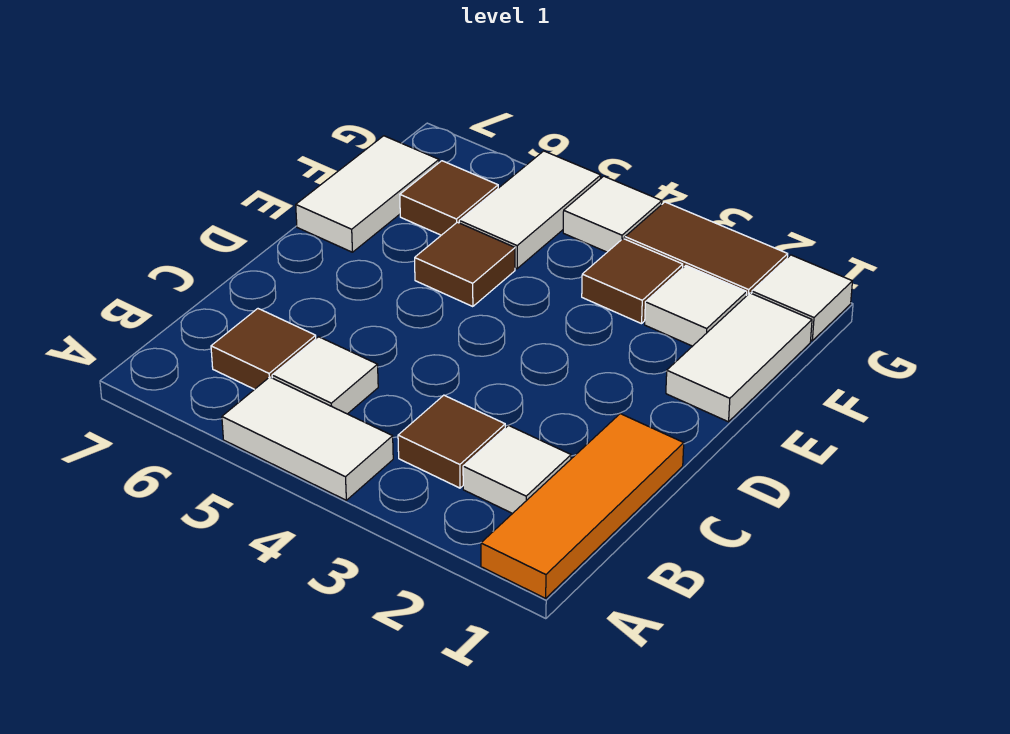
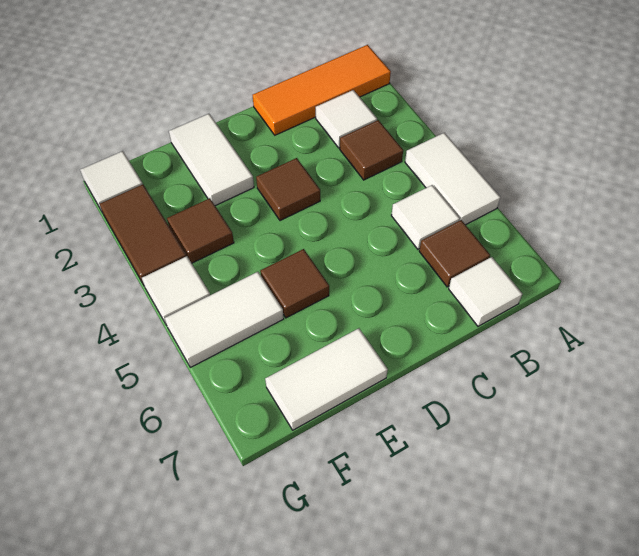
white tile E1:F1 level 1 -> white tile E1:E2 level 1
white tile F2 level 1 -> white tile B7 level 1
brown tile F6 level 1 -> brown tile D3 level 1

